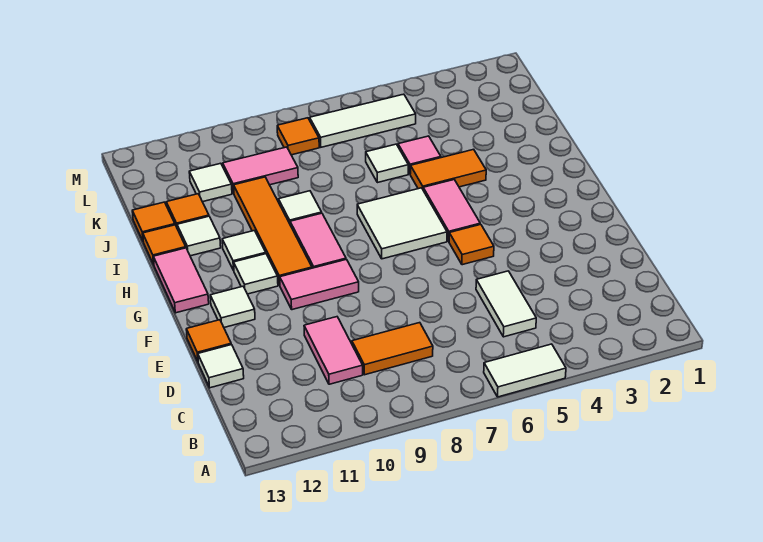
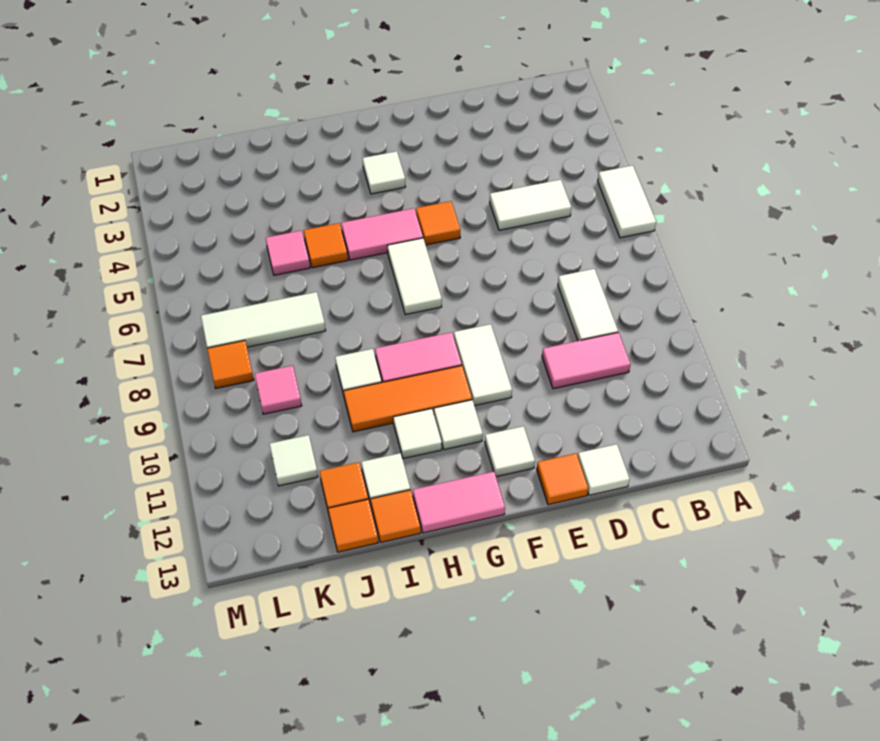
orange tile C8:C9 level 1 -> white tile C8:C9 level 1
pink tile F9:F10 level 1 -> white tile F9:F10 level 1
white tile G6:H7 level 1 -> white tile G6:G7 level 1
orange tile G10:J10 level 1 -> orange tile G10:I10 level 1
orange tile I4:I5 level 1 -> orange tile I5 level 1
white tile J6 level 1 -> white tile G3 level 1
pink tile K9:K10 level 1 -> pink tile K9 level 1
white tile L5:L7 level 1 -> white tile J7:L7 level 1

